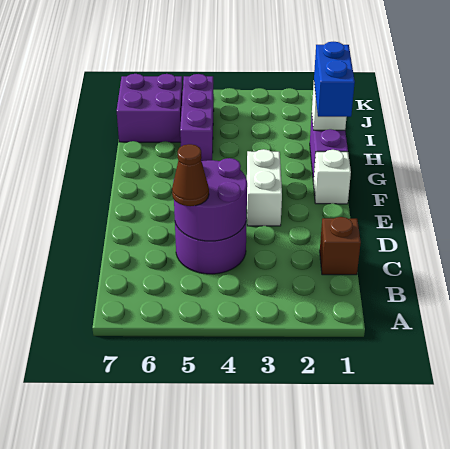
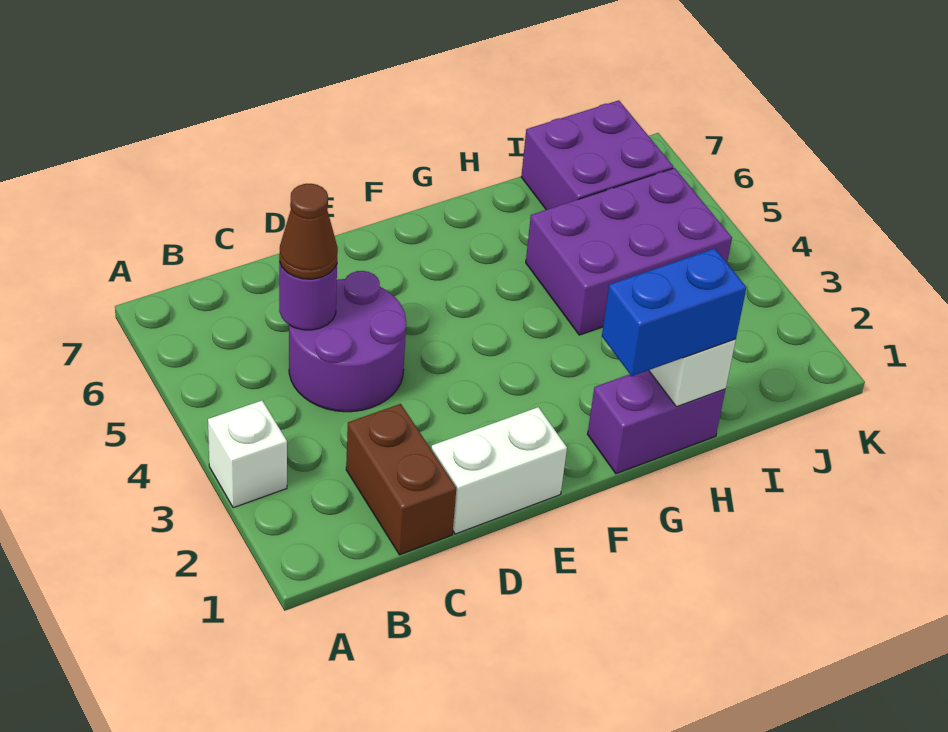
brown brick C1 level 1 -> brown brick C1:C2 level 1
purple round brick C4:D5 level 2 -> purple round brick C5 level 2
white brick E3:F3 level 1 -> white brick D1:E1 level 1
white brick F1 level 1 -> white brick A3 level 1
purple brick H5:J5 level 1 -> purple brick H4:J5 level 1

